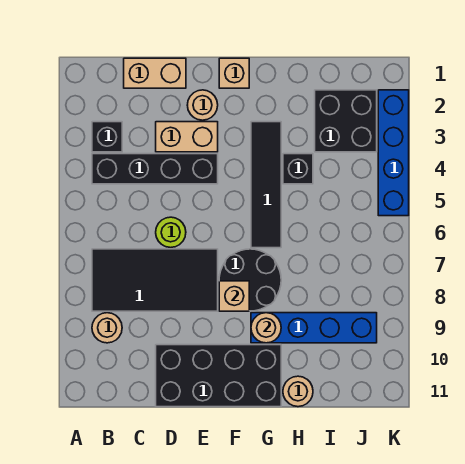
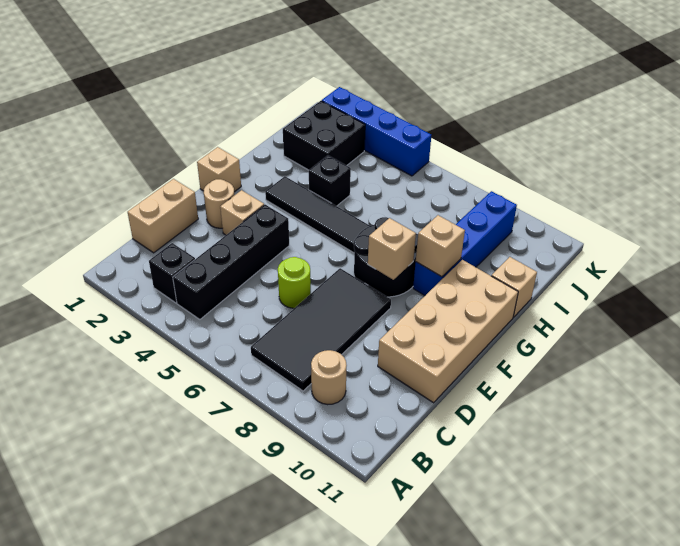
tan brick D3:E3 level 1 -> tan brick E3 level 1
black brick D10:G11 level 1 -> tan brick D10:G11 level 1
tan round brick G9 level 2 -> tan brick G9 level 2
tan round brick H11 level 1 -> tan brick H11 level 1

